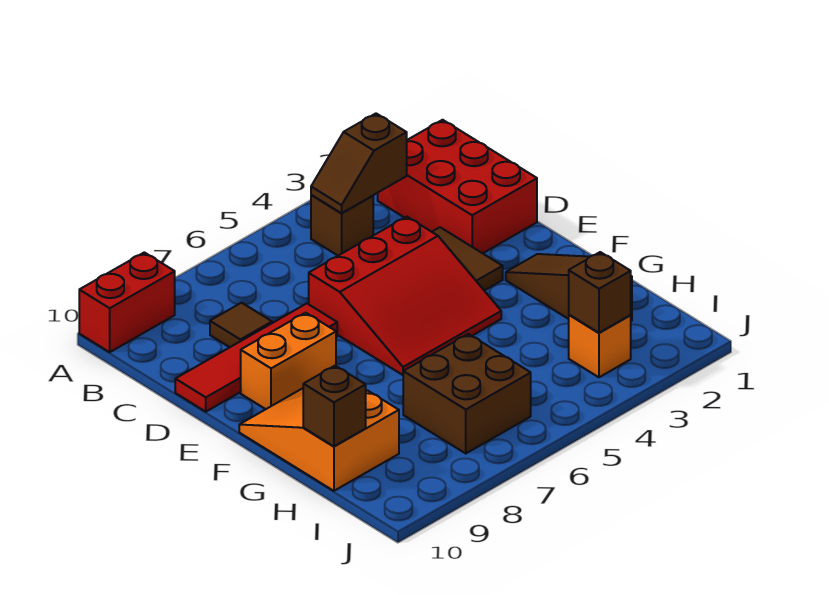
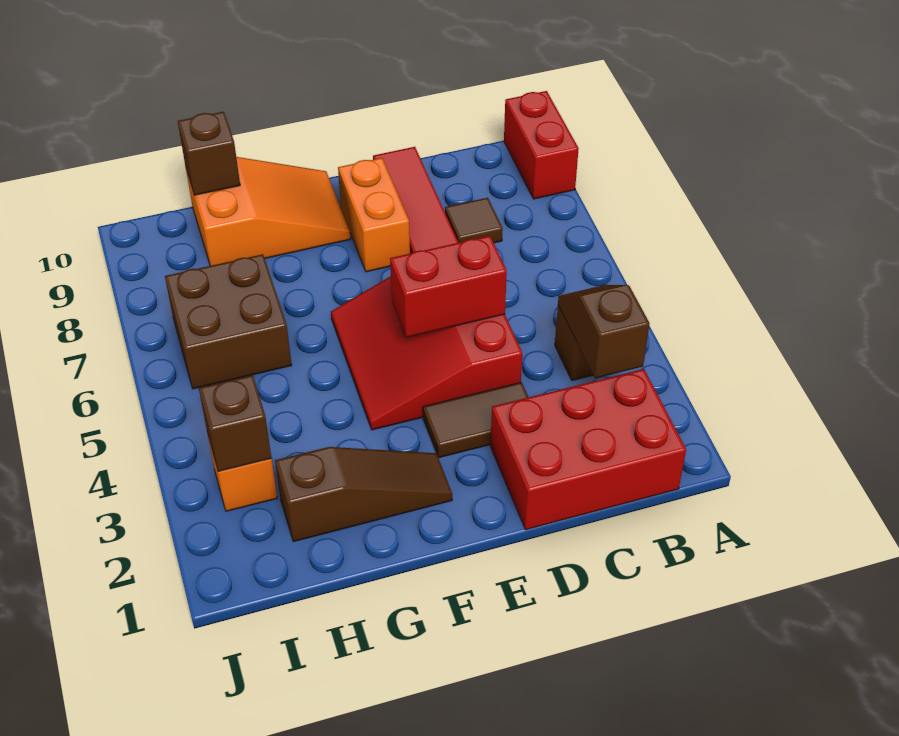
none -> red brick D5:E5 level 2

